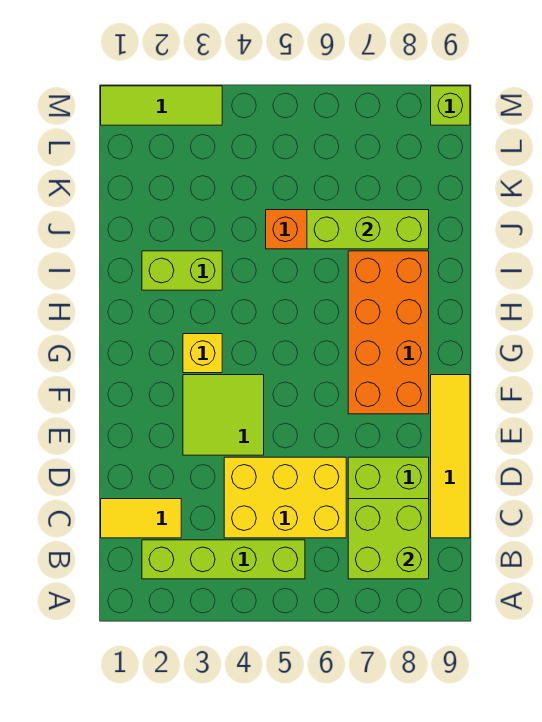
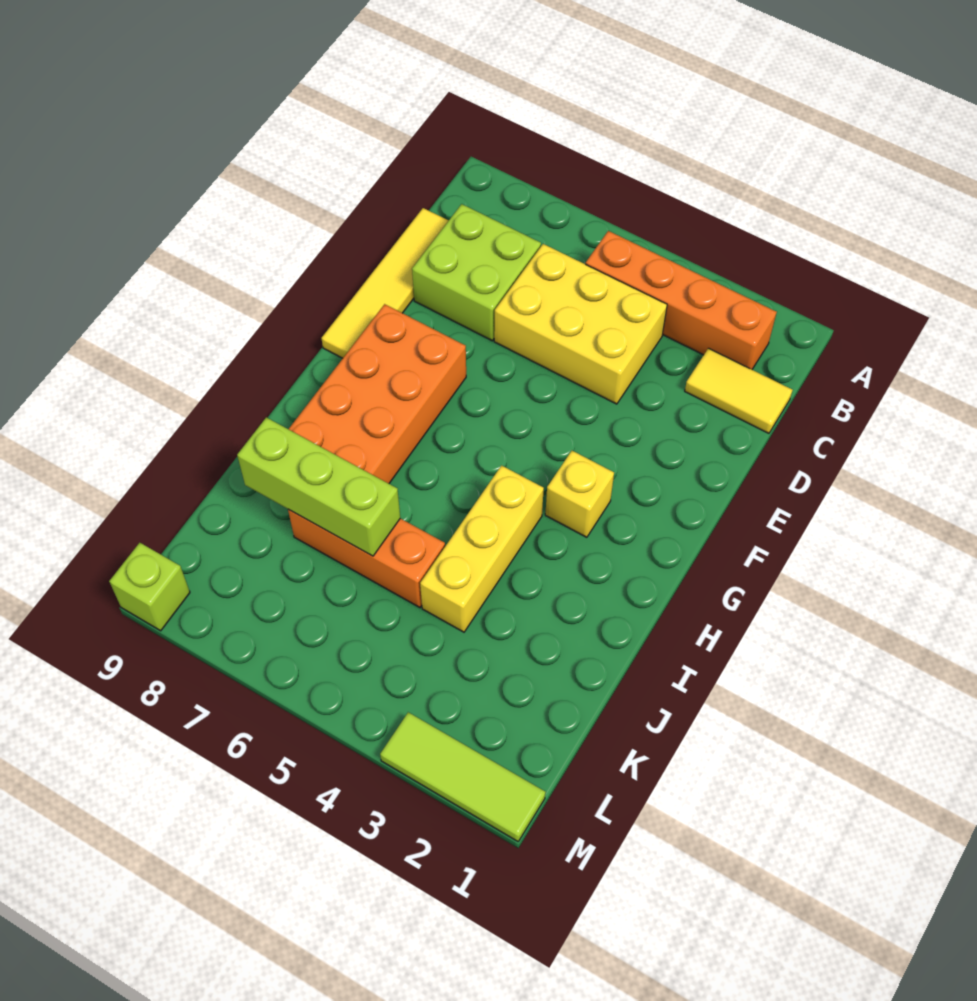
lime brick B2:B5 level 1 -> orange brick B2:B5 level 1
lime brick B7:C8 level 2 -> none
lime tile E3:F4 level 1 -> none
none -> yellow brick H4:J4 level 1
lime brick I2:I3 level 1 -> none

